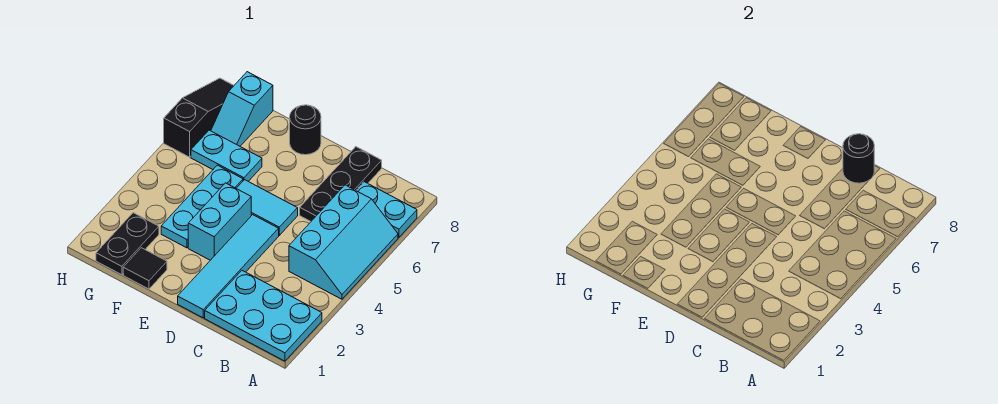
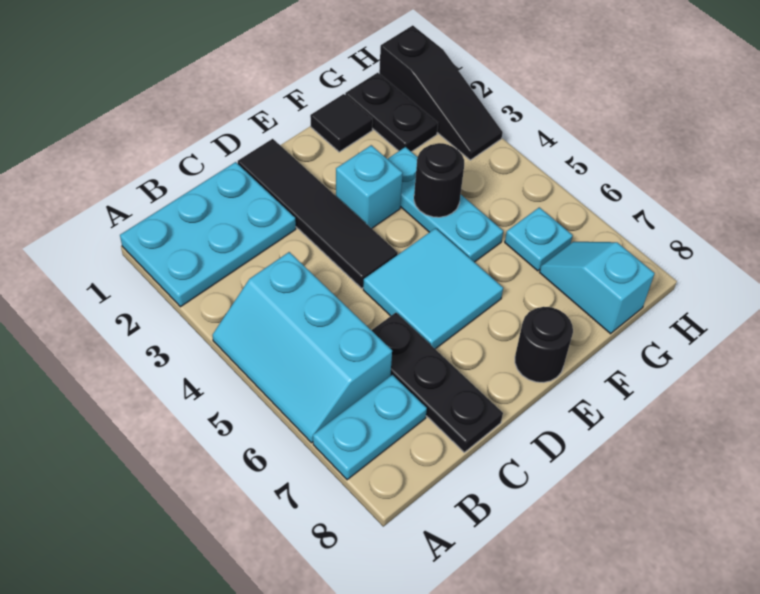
black round brick C8 level 2 -> black round brick F4 level 2
cyan tile D1:D4 level 1 -> black tile D1:D4 level 1
cyan tile D5:E5 level 1 -> cyan tile D5:E6 level 1
cyan brick E3:E4 level 1 -> cyan brick E3 level 1
cyan plate F6:G6 level 1 -> cyan plate G6 level 1
black slope H6:H8 level 1 top 6 -> black slope H1:H3 level 1 top 1

